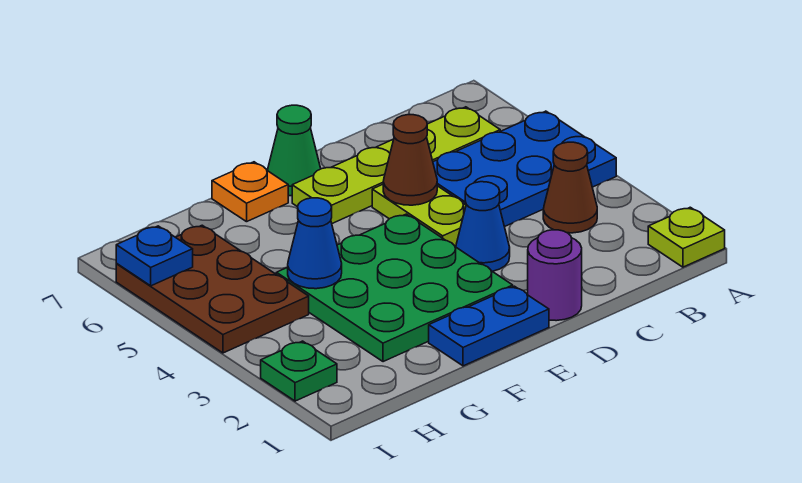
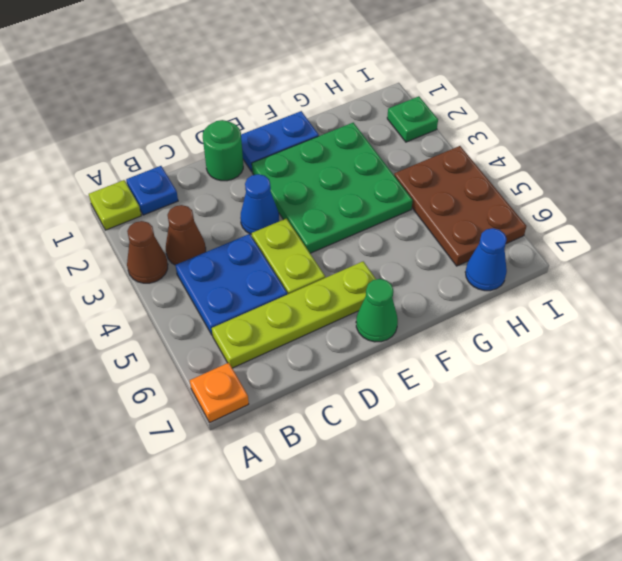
blue plate A4:C5 level 1 -> blue plate B4:C5 level 1
purple round brick D1 level 1 -> green round brick D1 level 1
brown cone D5 level 2 -> brown cone A3 level 1
orange plate F7 level 1 -> orange plate A7 level 1
blue cone G4 level 2 -> blue cone H7 level 1
blue plate I6 level 2 -> blue plate B1 level 1

